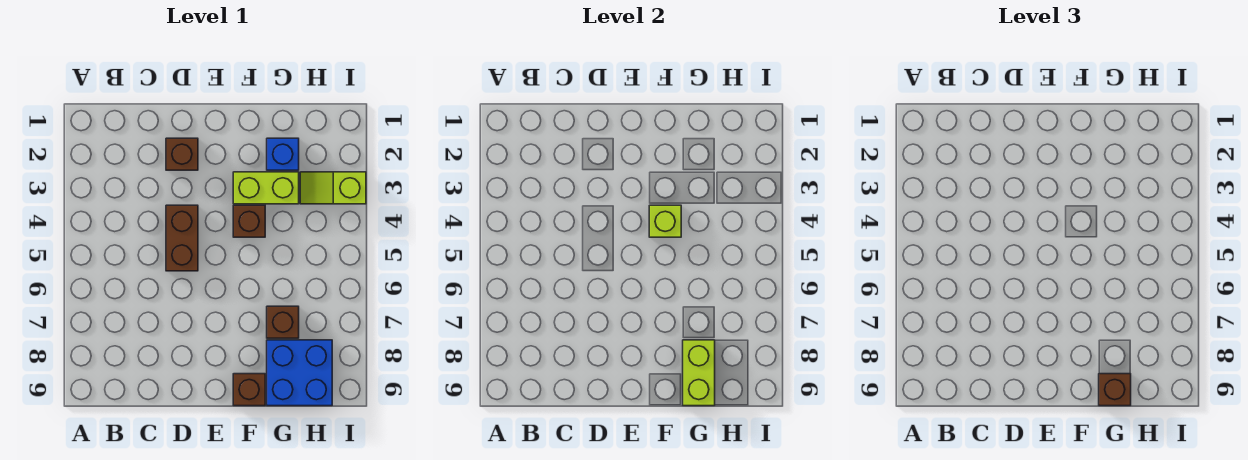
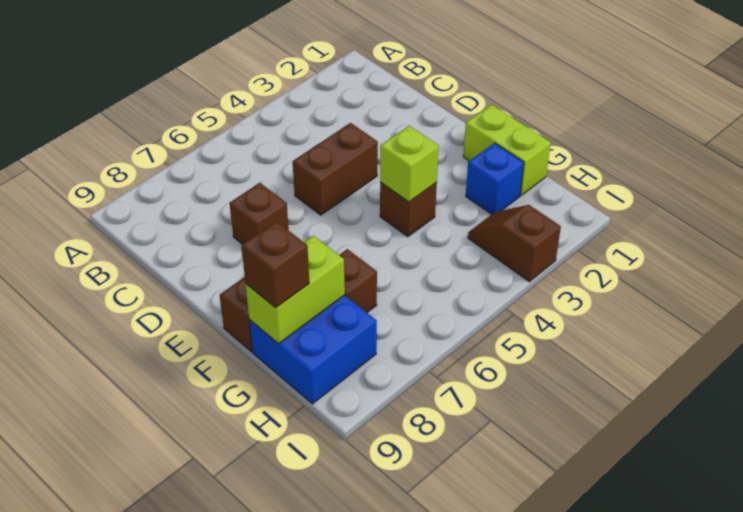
brown brick D2 level 1 -> brown brick D7 level 1
lime brick F3:G3 level 1 -> lime brick F1:G1 level 1
lime slope H3:I3 level 1 top I -> brown slope H3:I3 level 1 top I

